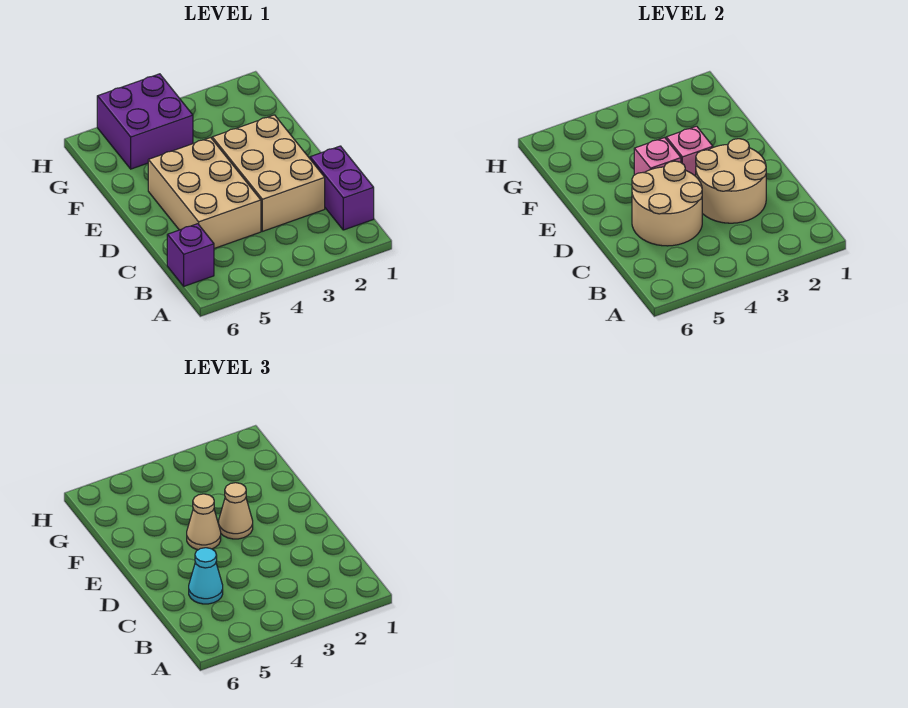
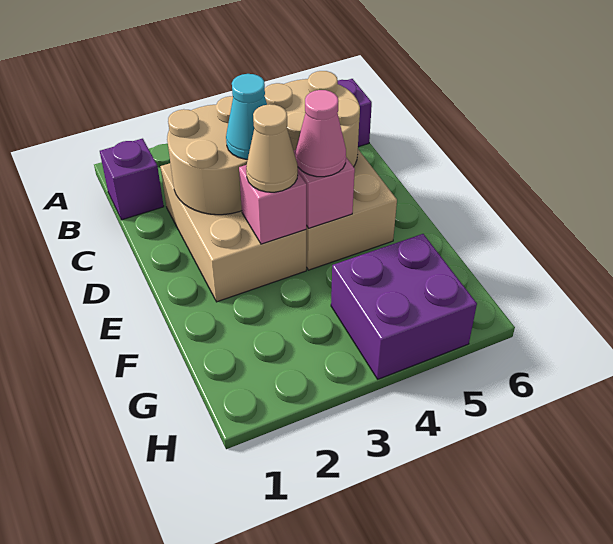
purple brick B1:C1 level 1 -> purple brick B1 level 1
cyan cone C5 level 3 -> cyan cone D3 level 3
tan cone E4 level 3 -> pink cone E4 level 3

